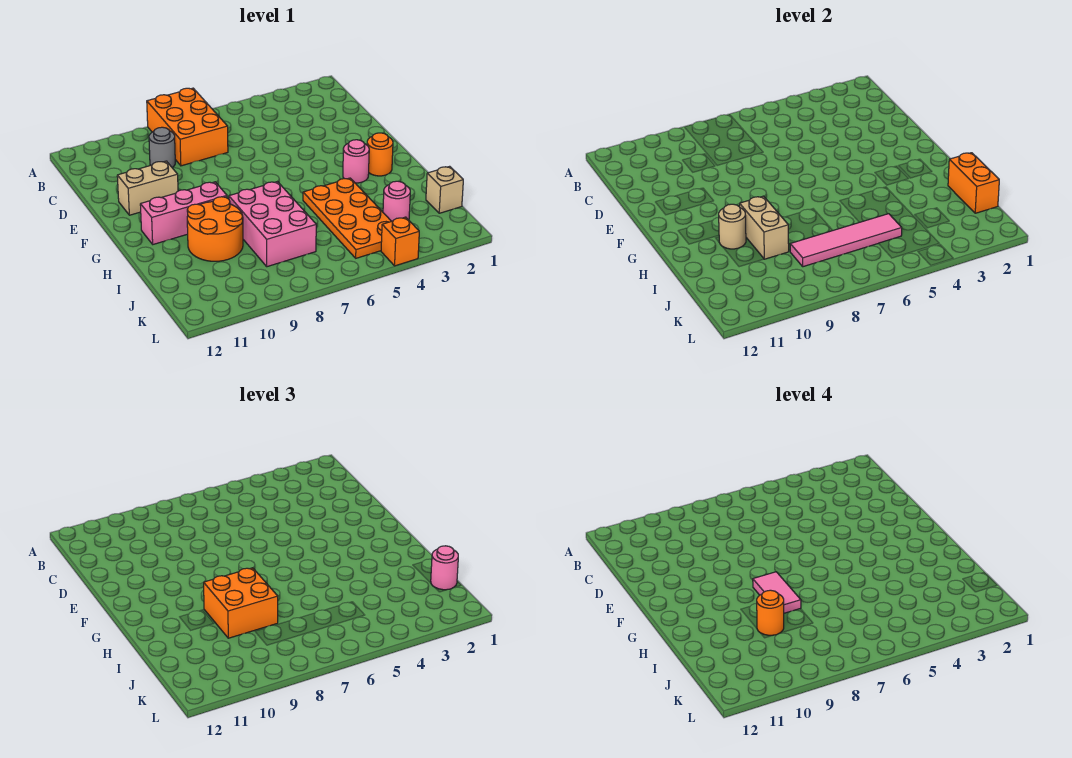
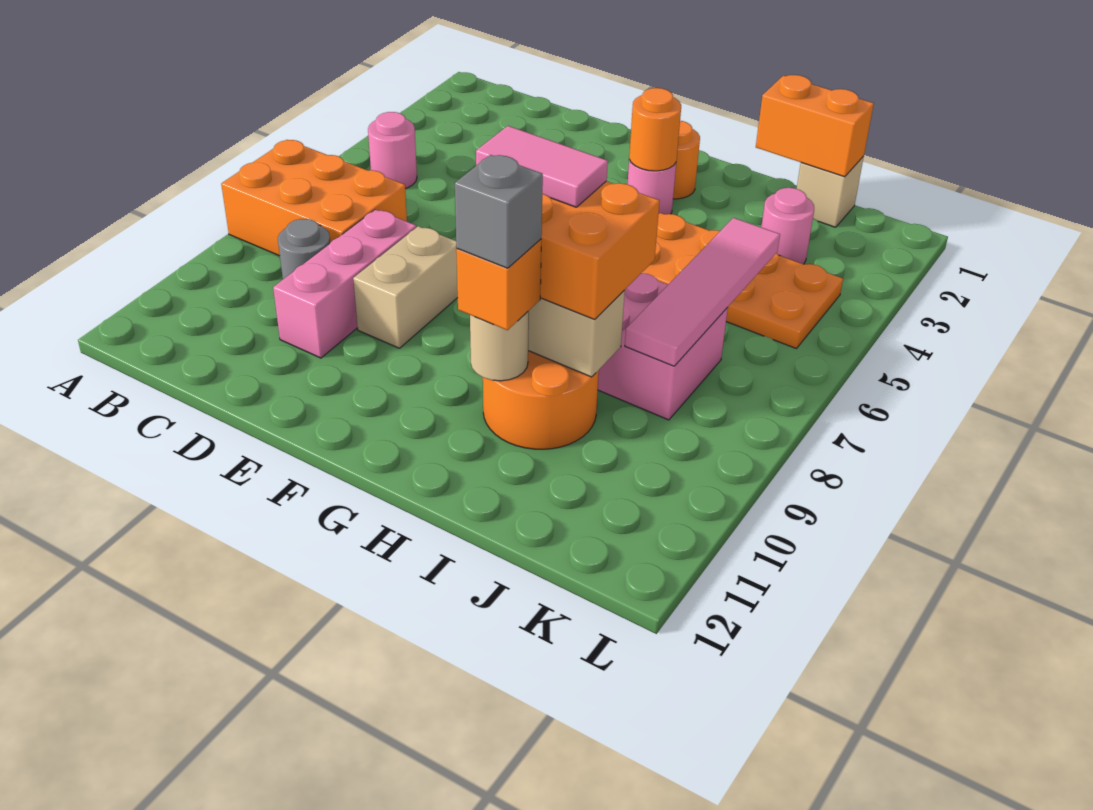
tan brick E10:E11 level 1 -> tan brick E8:E9 level 1
pink brick G9:G11 level 1 -> pink brick D8:D10 level 1
none -> grey brick H10 level 4
orange round brick I9 level 4 -> orange round brick G3 level 2
pink round brick J1 level 3 -> pink round brick B5 level 1
orange brick L4 level 1 -> orange brick H10 level 3

